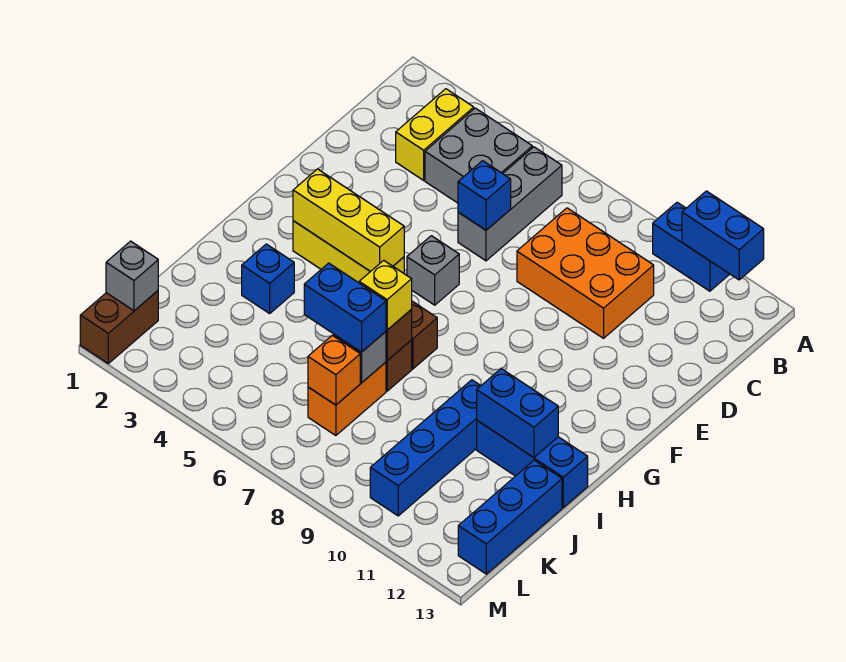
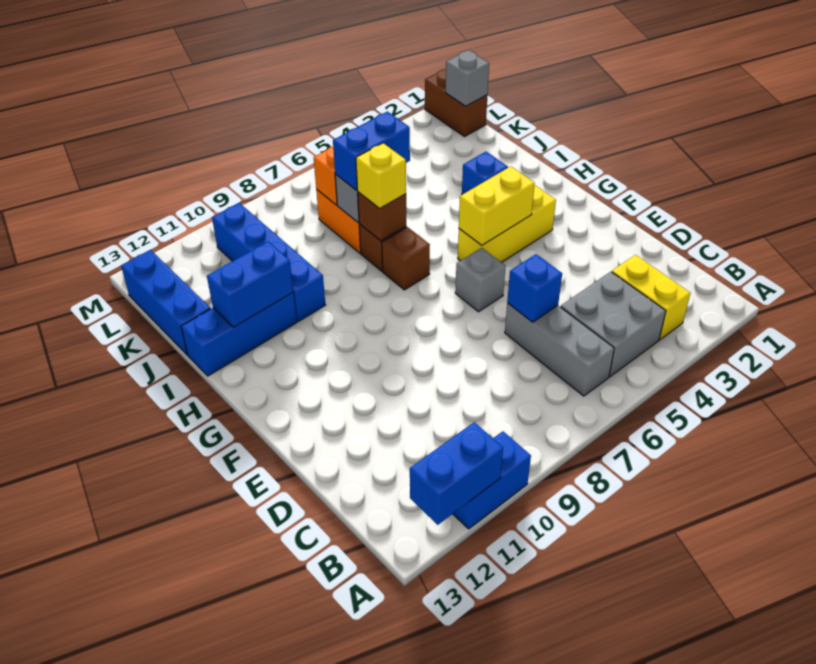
orange brick C8:D10 level 1 -> none
yellow brick G3:G5 level 2 -> yellow brick G4:G5 level 2

